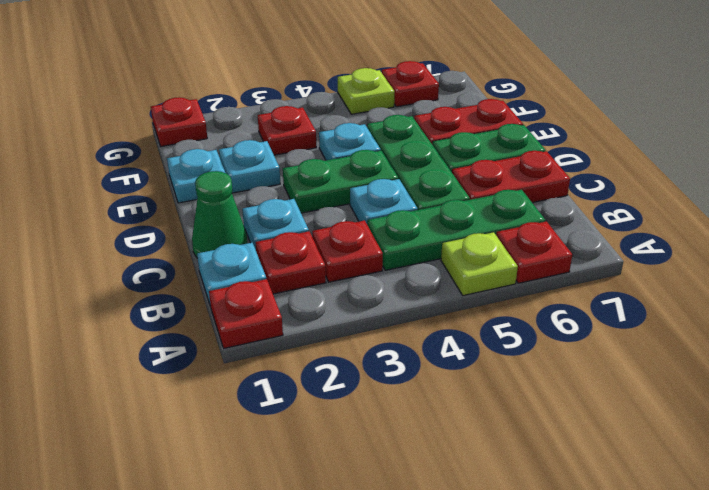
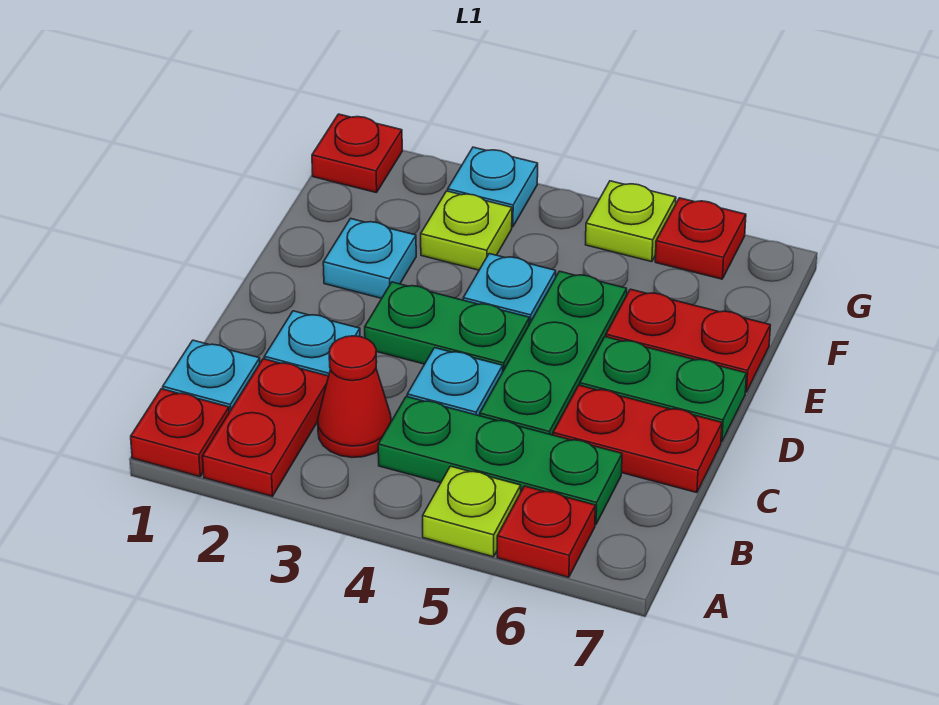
red plate B2 level 1 -> red plate A2:B2 level 1
red plate B3 level 1 -> red cone B3 level 1
green cone C1 level 1 -> none
cyan plate E1 level 1 -> cyan plate G3 level 1
red plate F3 level 1 -> lime plate F3 level 1

